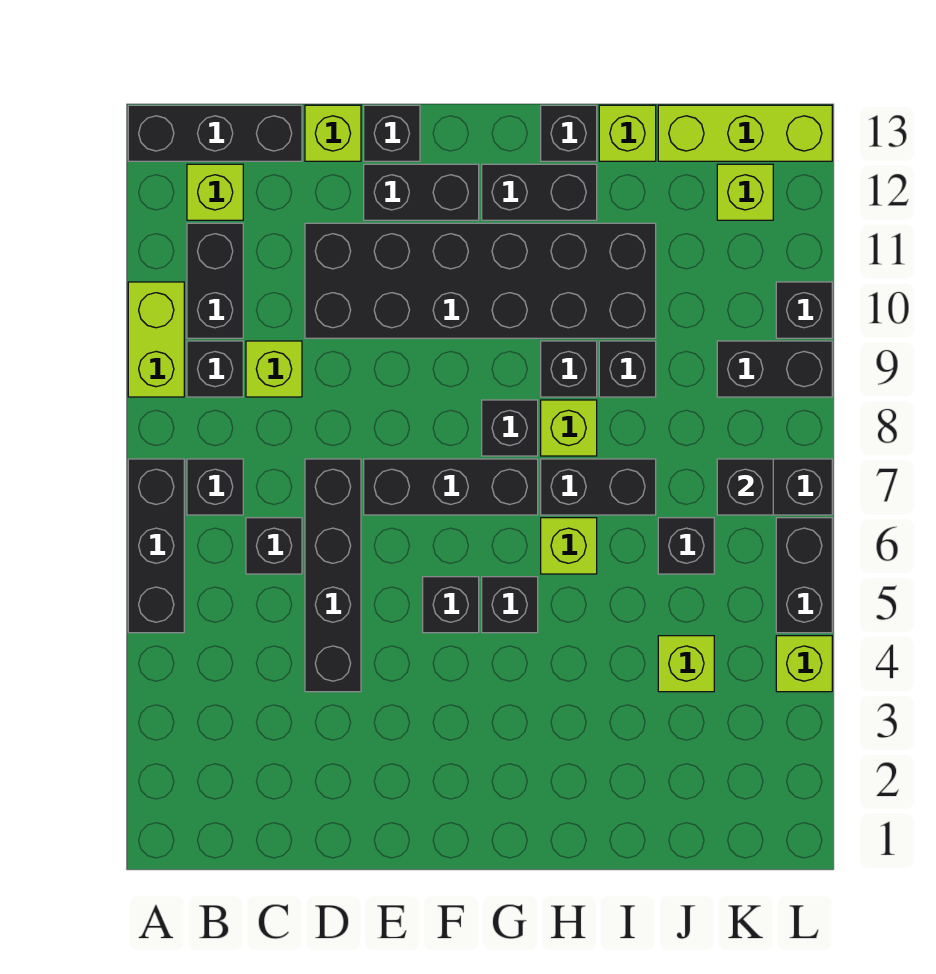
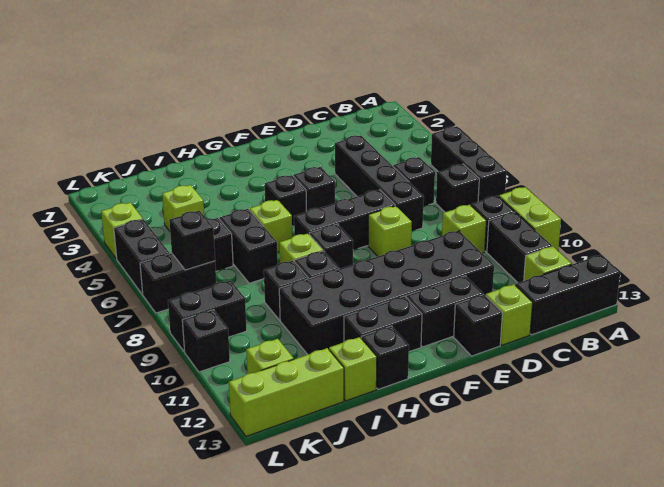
none -> lime brick E8 level 1
black brick H7:I7 level 1 -> black brick I6:I7 level 1

